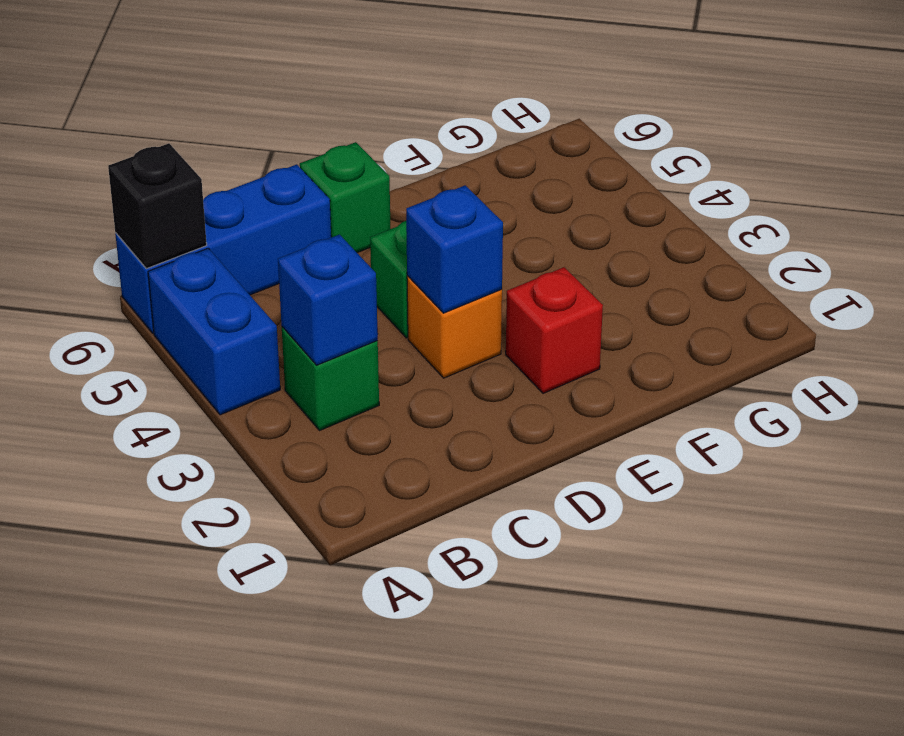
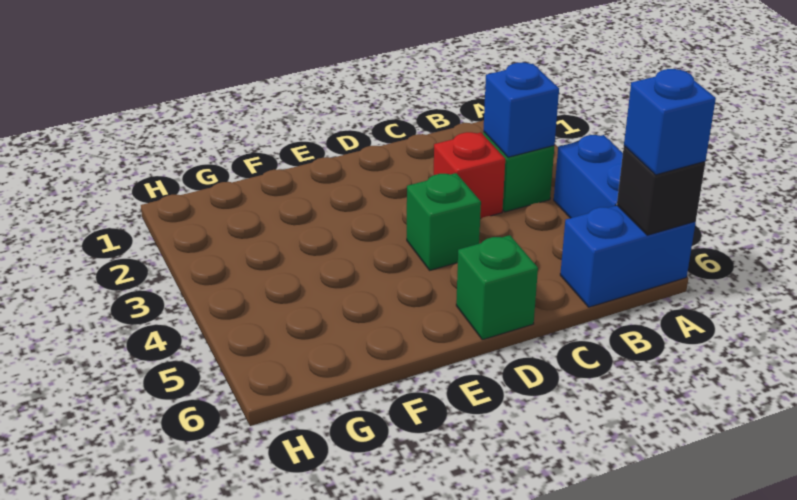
blue brick A6:C6 level 1 -> blue brick A6:B6 level 1
orange brick D3 level 1 -> none
blue brick D3 level 2 -> blue brick A6 level 3
red brick E2 level 1 -> red brick C3 level 1

